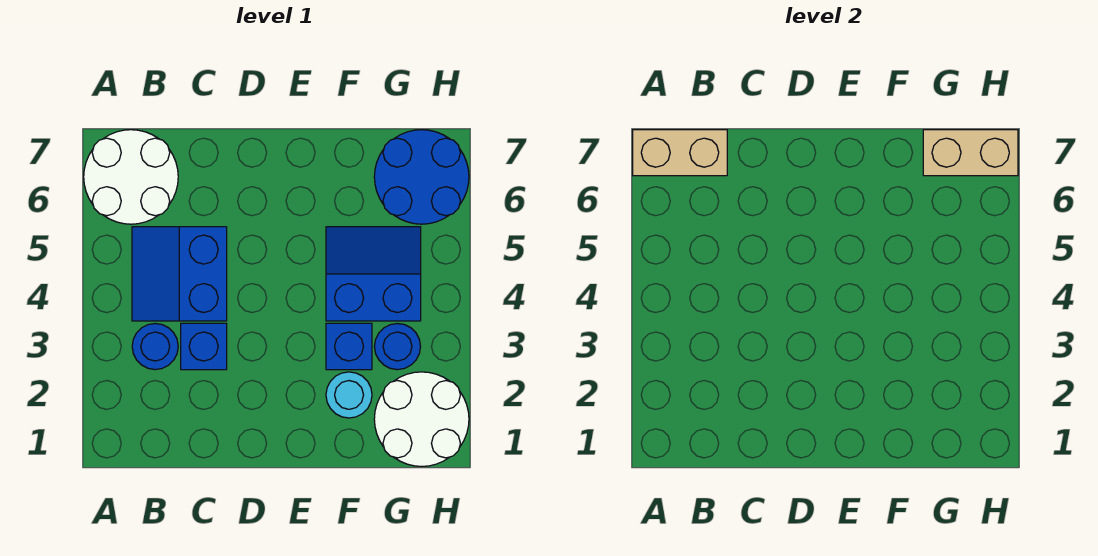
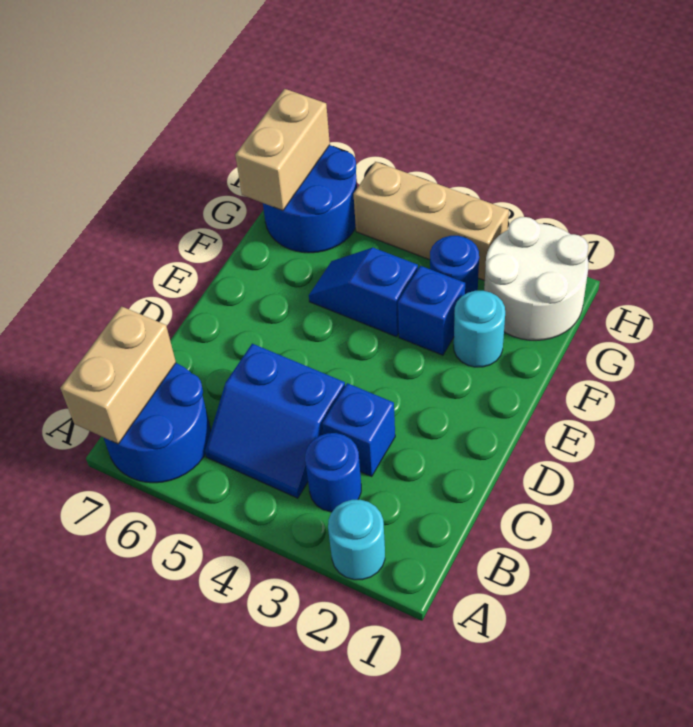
none -> cyan round brick A2 level 1
white round brick A6:B7 level 1 -> blue round brick A6:B7 level 1
blue slope F4:G5 level 1 top 4 -> blue slope F4:F5 level 1 top 4
none -> tan brick H3:H5 level 1

